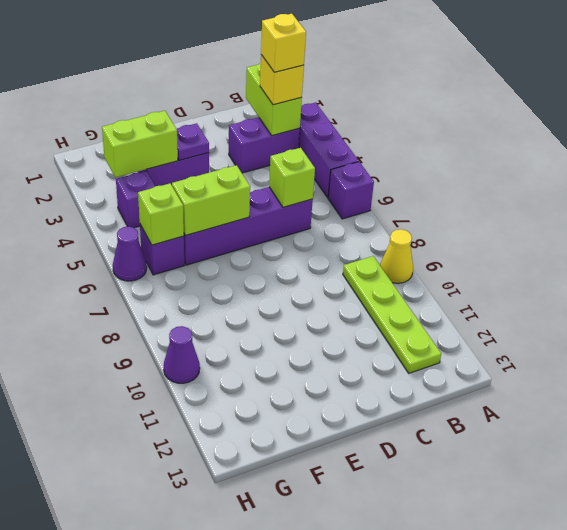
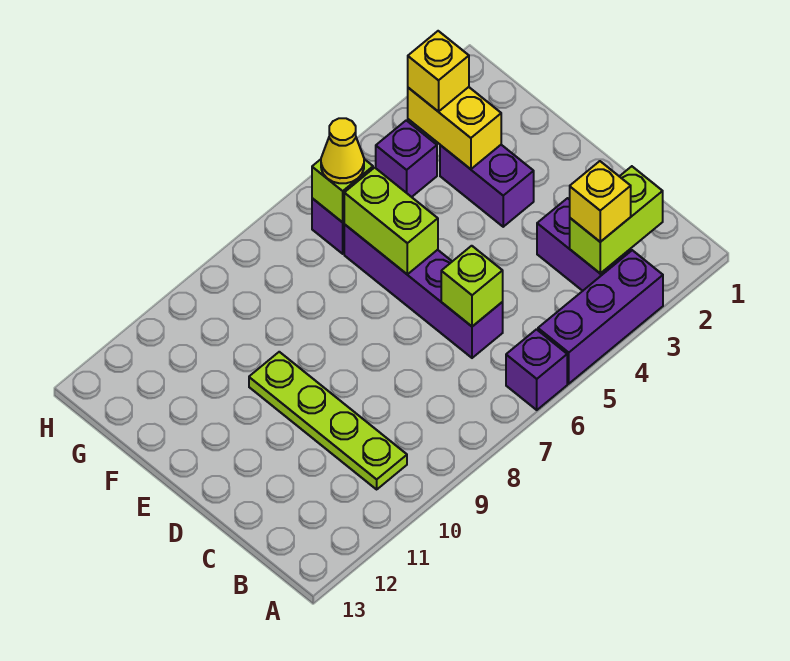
yellow cone A9 level 1 -> yellow cone G6 level 3
yellow brick B3 level 4 -> yellow brick G3 level 3
lime plate B9:B12 level 1 -> lime plate B10:E10 level 1
purple plate E3 level 2 -> none
lime brick F3:G3 level 2 -> yellow brick F3:G3 level 2
purple cone H6 level 1 -> none
purple cone H10 level 1 -> none

